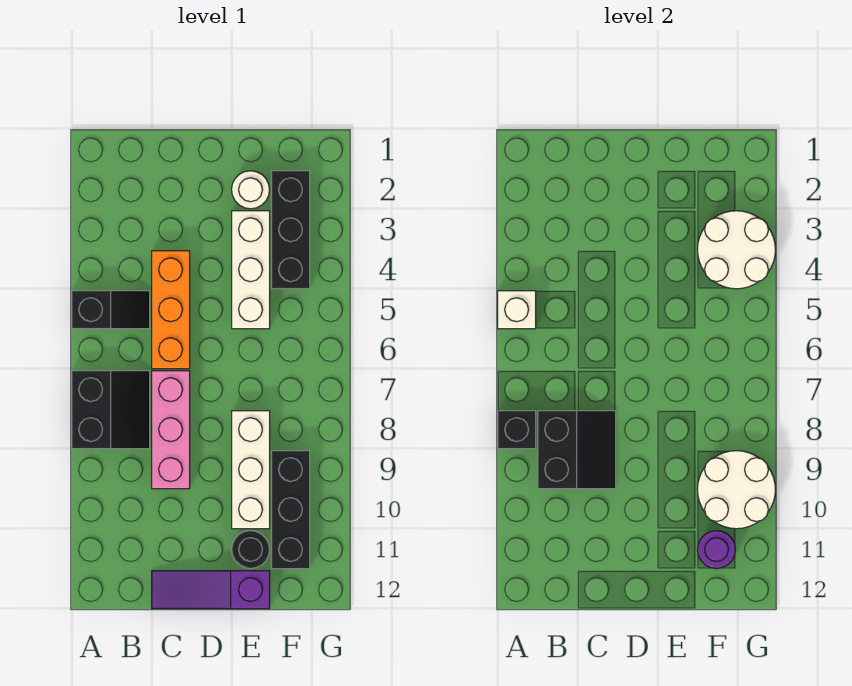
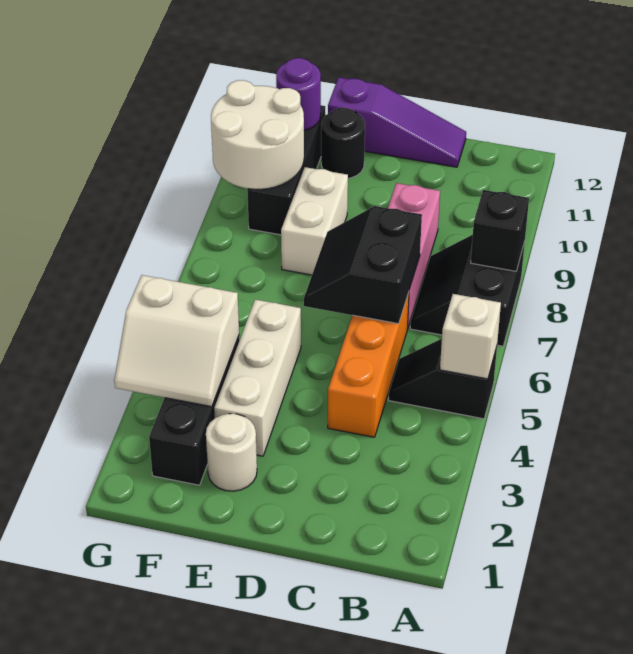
black slope B8:C9 level 2 top B -> black slope C6:D7 level 2 top C
white brick E8:E10 level 1 -> white brick E8:E9 level 1
white round brick F3:G4 level 2 -> white slope F3:G4 level 2 top 4

